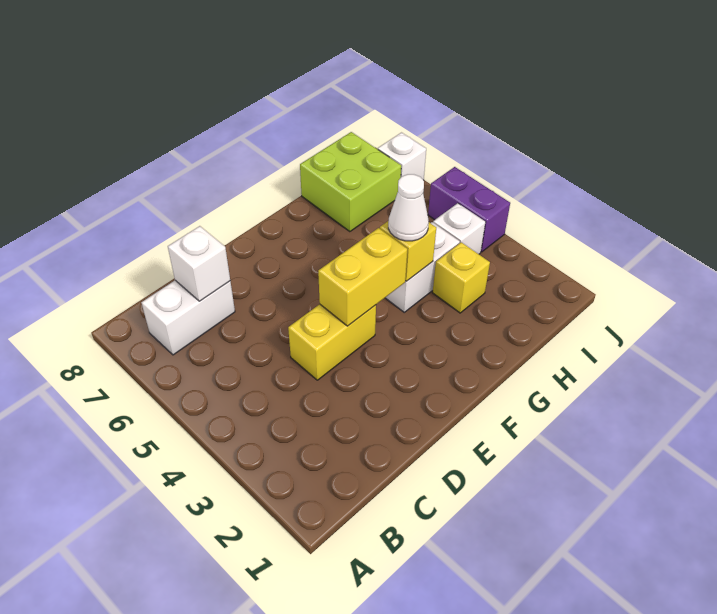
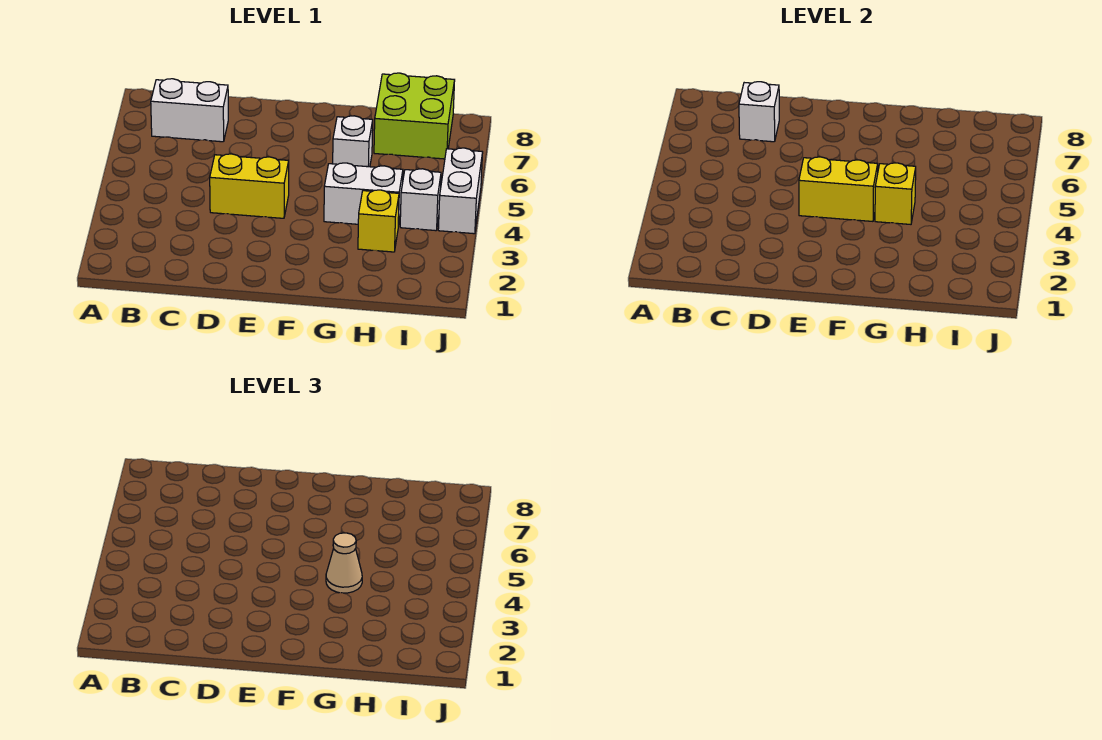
white cone G4 level 3 -> tan cone G4 level 3
purple brick J4:J5 level 1 -> white brick J4:J5 level 1
white brick J7 level 1 -> white brick G6 level 1

